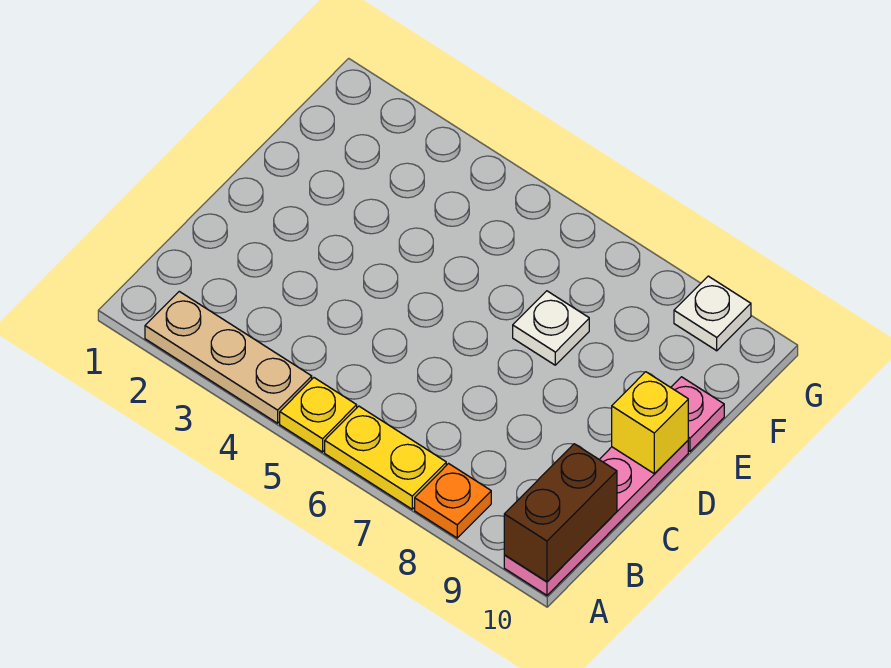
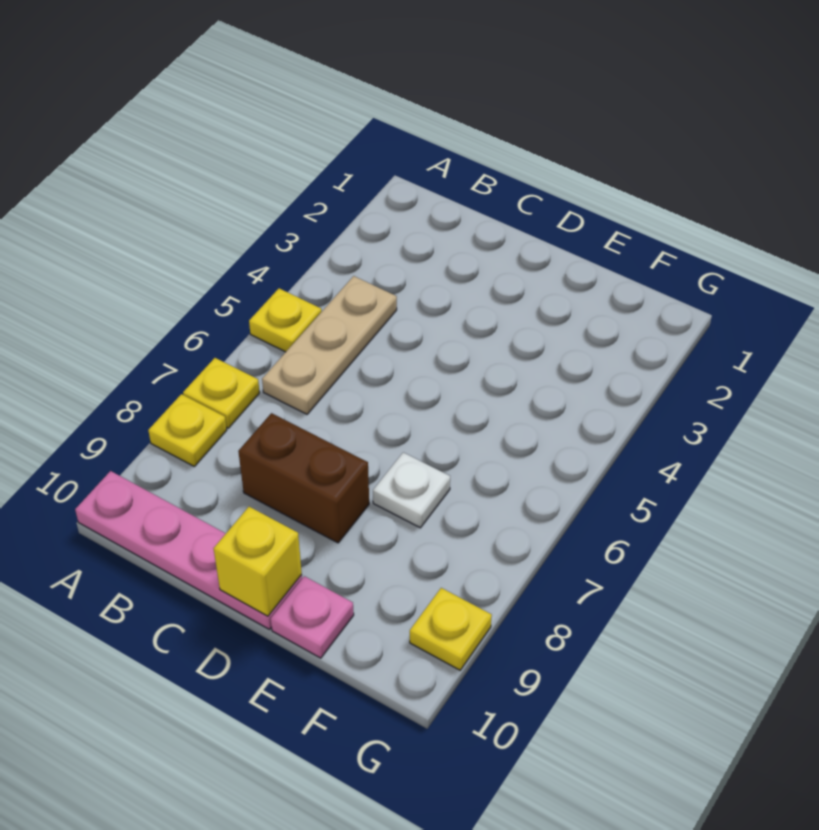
tan plate A2:A4 level 1 -> tan plate B4:B6 level 1
yellow plate A6:A7 level 1 -> yellow plate A7 level 1
orange plate A8 level 1 -> yellow plate A8 level 1
brown brick A10:B10 level 2 -> brown brick C8:D8 level 1
white plate G9 level 1 -> yellow plate G9 level 1

